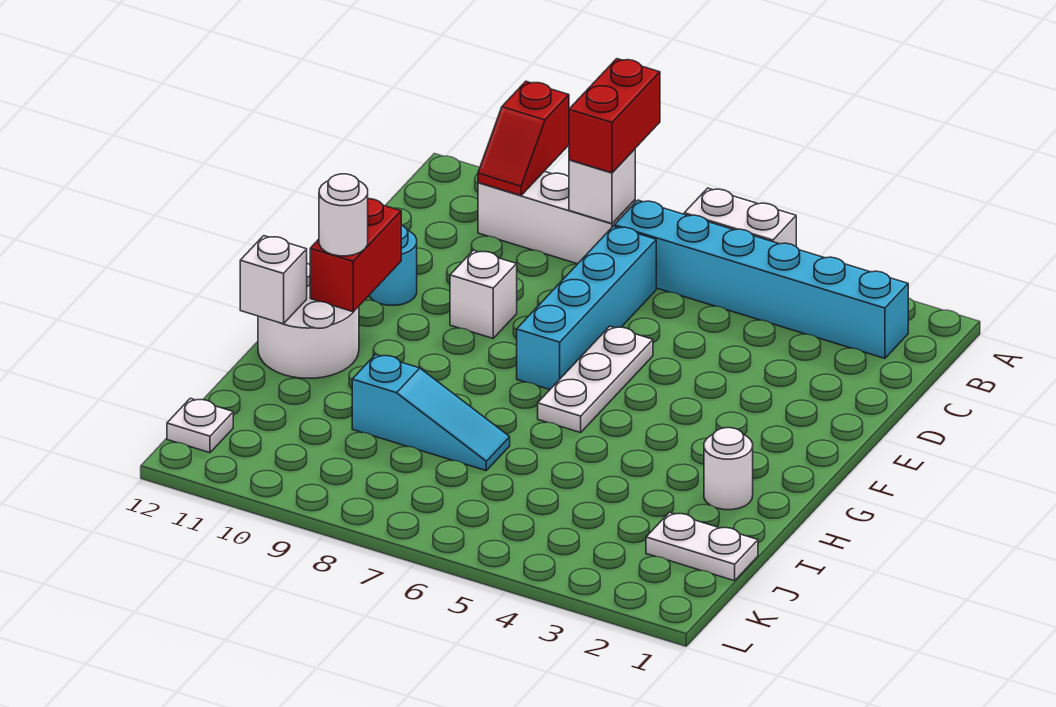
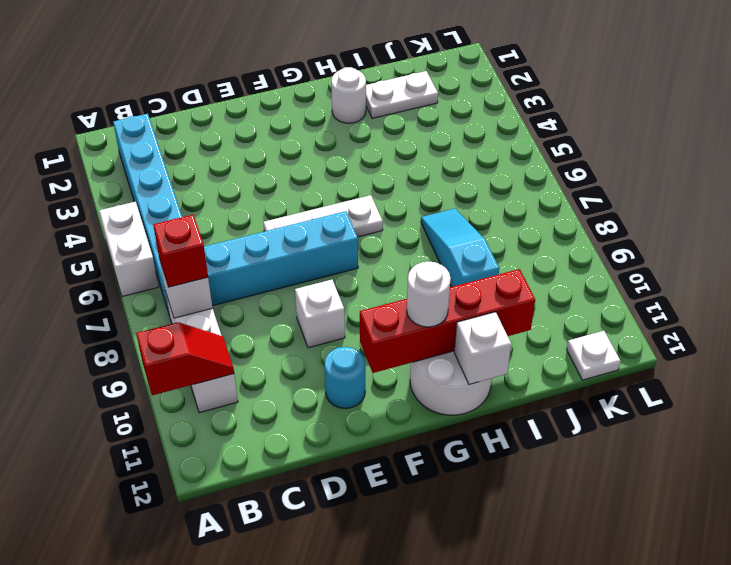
red brick A8:B8 level 3 -> red brick B8 level 3
red brick F11:G11 level 2 -> red brick F11:I11 level 2
white plate J1:J2 level 1 -> white plate I2:J2 level 1

